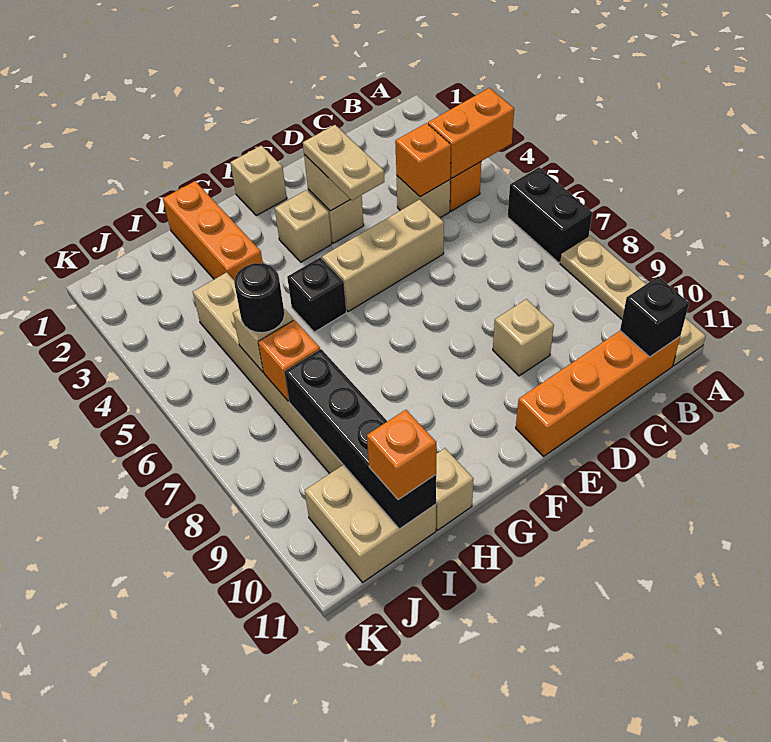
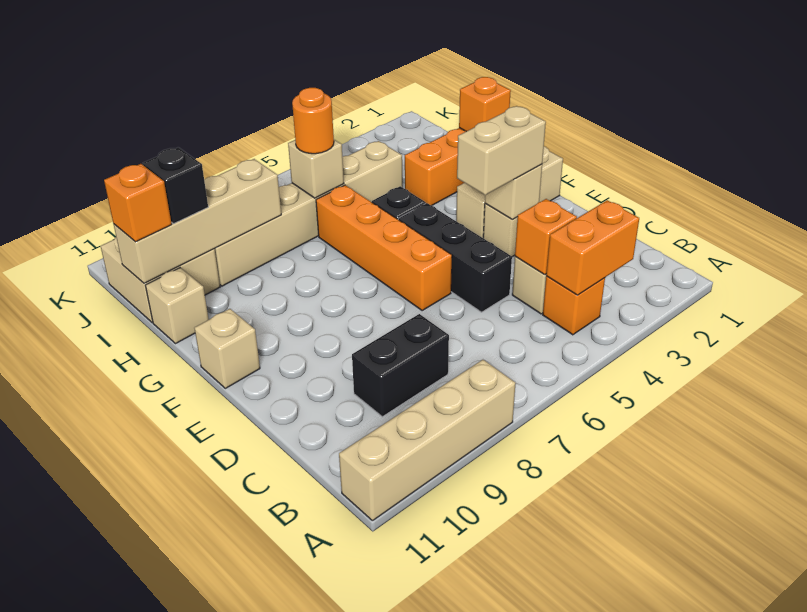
orange brick A4:B4 level 2 -> orange brick B3:B4 level 2
black brick A6:A7 level 1 -> black brick C8:C9 level 1
tan plate A8:A11 level 1 -> tan brick A8:A11 level 1
orange brick B11:E11 level 1 -> orange brick E6:H6 level 1
black brick B11 level 2 -> black brick I10 level 3
tan brick D5:F5 level 1 -> black brick D5:F5 level 1
tan brick D9 level 1 -> tan brick F11 level 1
tan plate E3:E4 level 3 -> tan brick E3:E4 level 3
black round brick I6 level 3 -> orange round brick I6 level 3
orange brick I7 level 2 -> orange brick H1 level 2
black brick I8:I11 level 2 -> tan brick I8:I11 level 2

